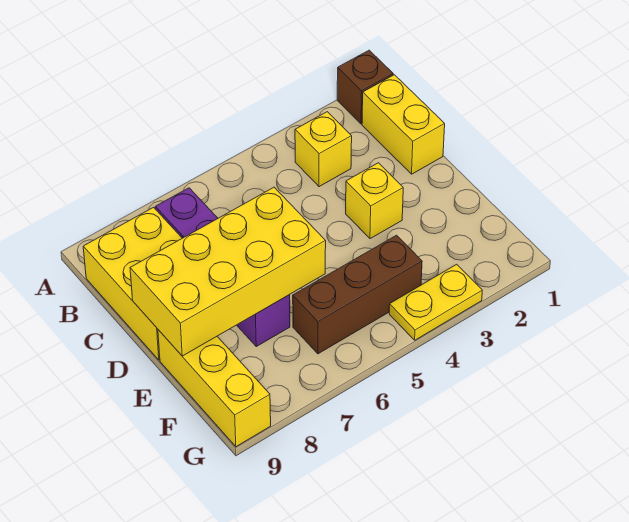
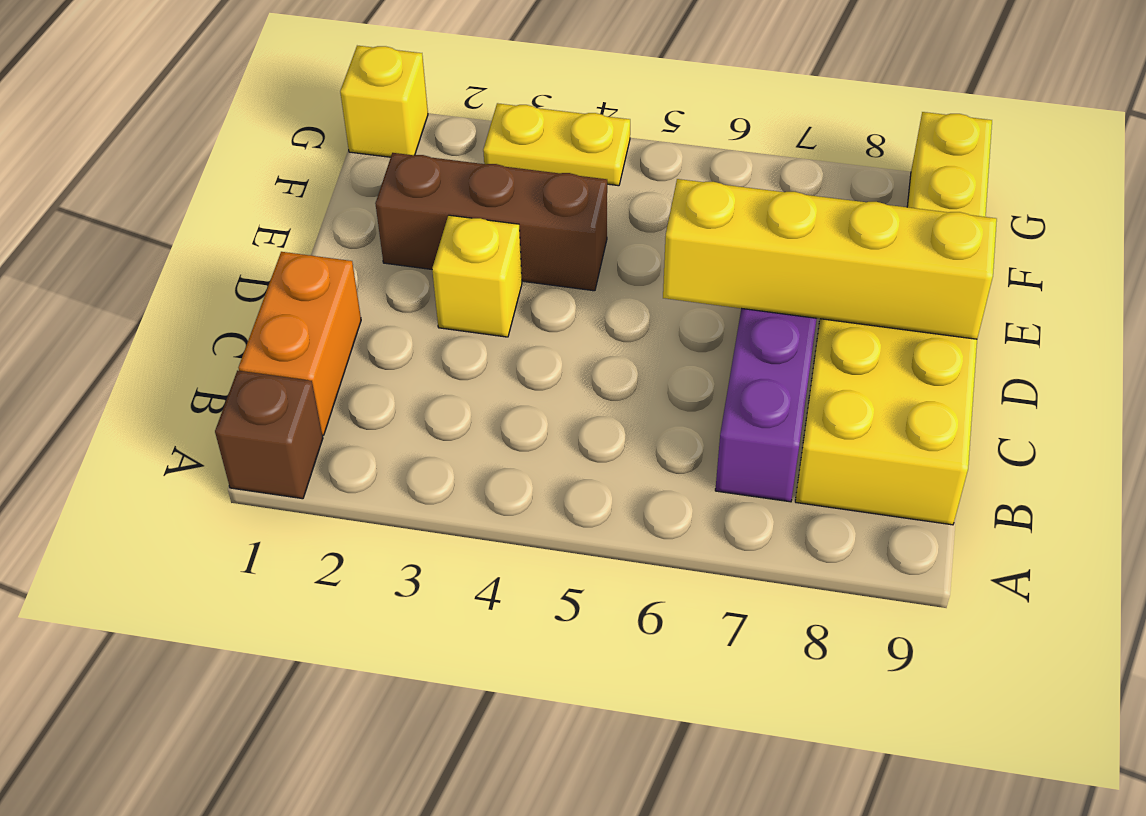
yellow brick B1:C1 level 1 -> orange brick B1:C1 level 1
yellow brick B3 level 1 -> yellow brick G1 level 1
yellow brick D6:E9 level 2 -> yellow brick D6:D9 level 2
brown brick F4:F6 level 1 -> brown brick E2:E4 level 1

